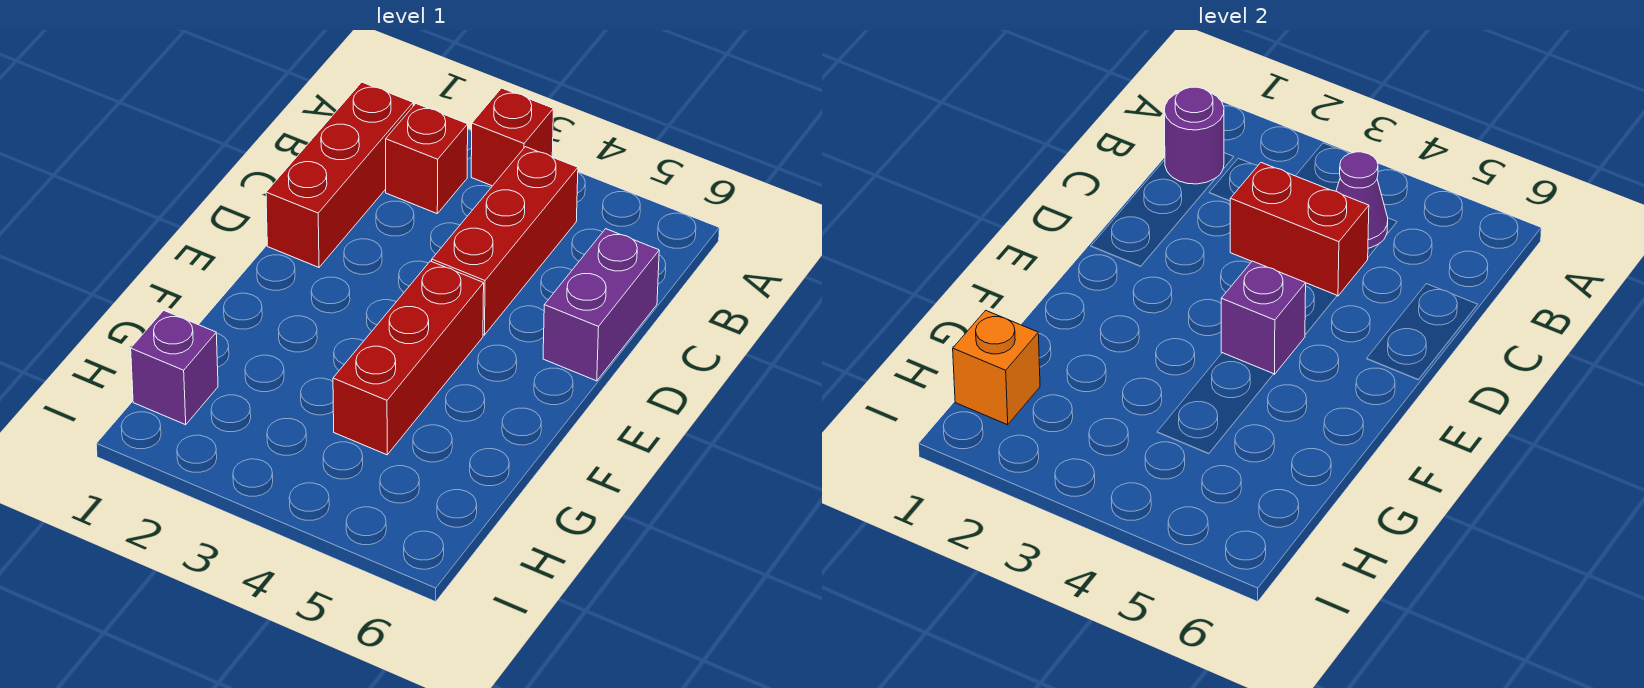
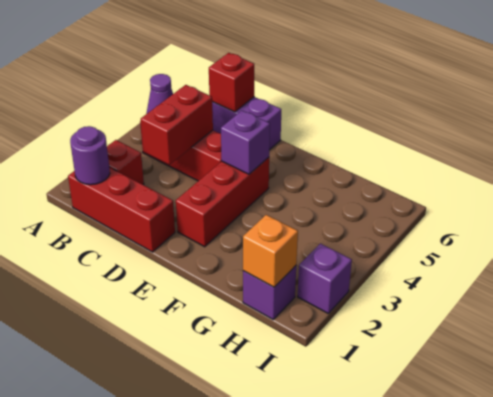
red brick A3 level 1 -> red brick C6 level 2
red brick E4:G4 level 1 -> red brick E2:E4 level 1
none -> purple brick I2 level 1

